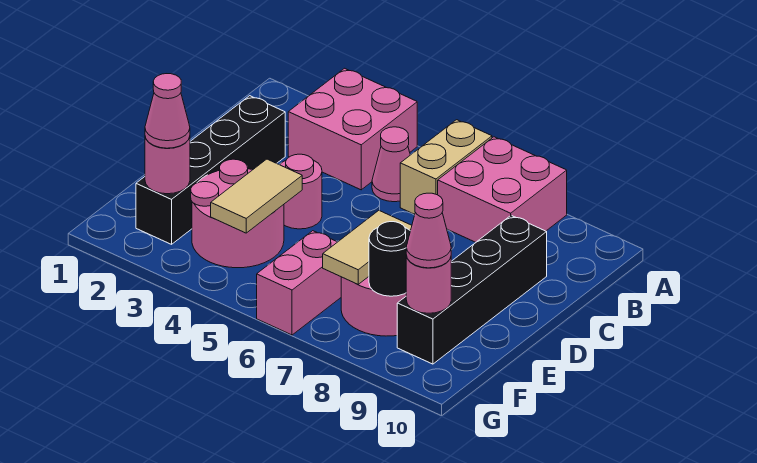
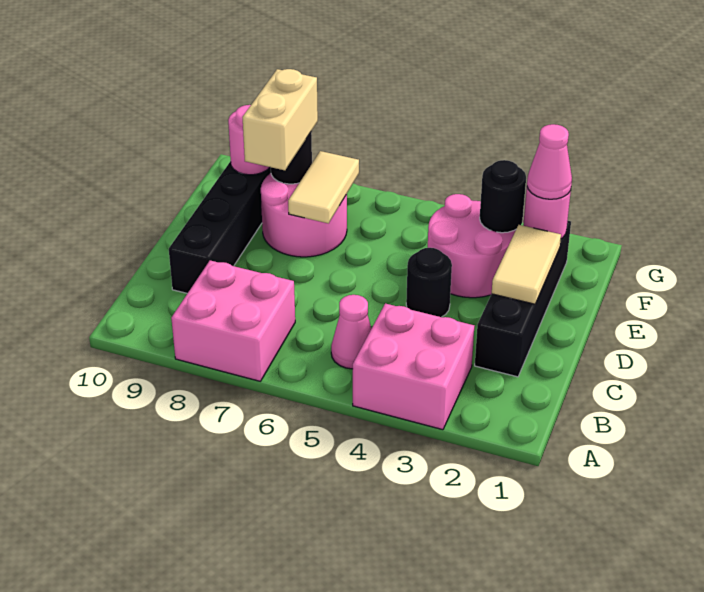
tan brick A6:B6 level 1 -> tan brick E8:F8 level 3
pink round brick D4 level 1 -> black round brick D4 level 1
tan tile E4:F4 level 2 -> tan tile D2:E2 level 2
none -> black round brick F3 level 2
pink brick F6:G6 level 1 -> none
pink cone F9 level 3 -> none

